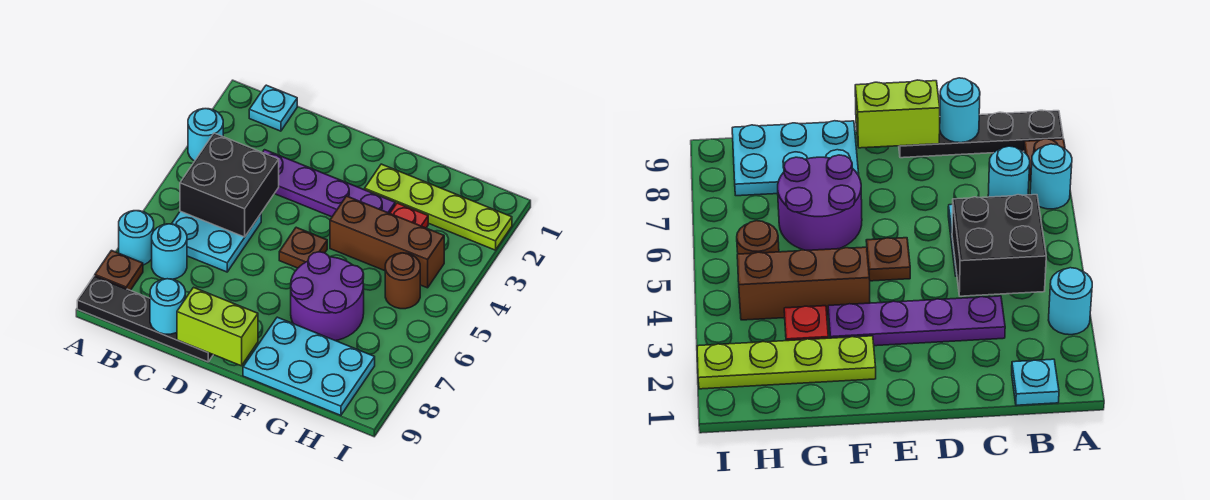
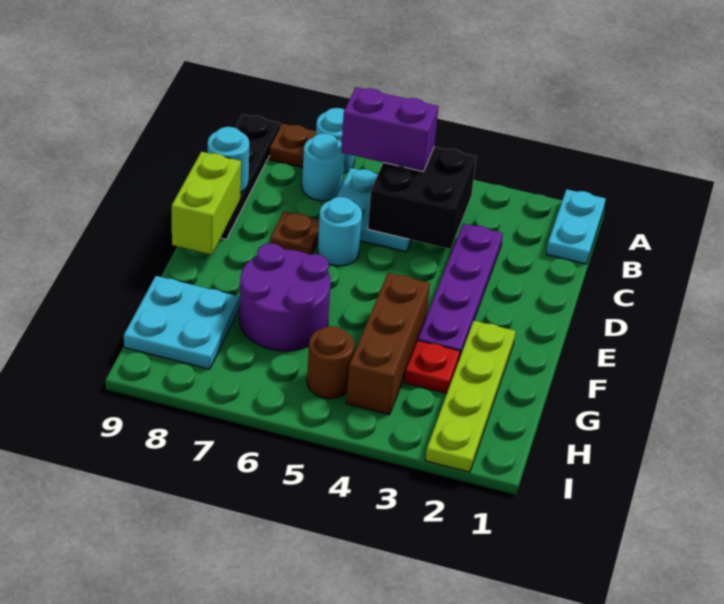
cyan round brick A3 level 1 -> cyan round brick D6 level 1
cyan plate B1 level 1 -> cyan plate A1:B1 level 1
none -> purple brick B5:B6 level 3
brown plate E5 level 1 -> brown plate D7 level 1
cyan plate F8:H9 level 1 -> cyan plate G8:H9 level 1

